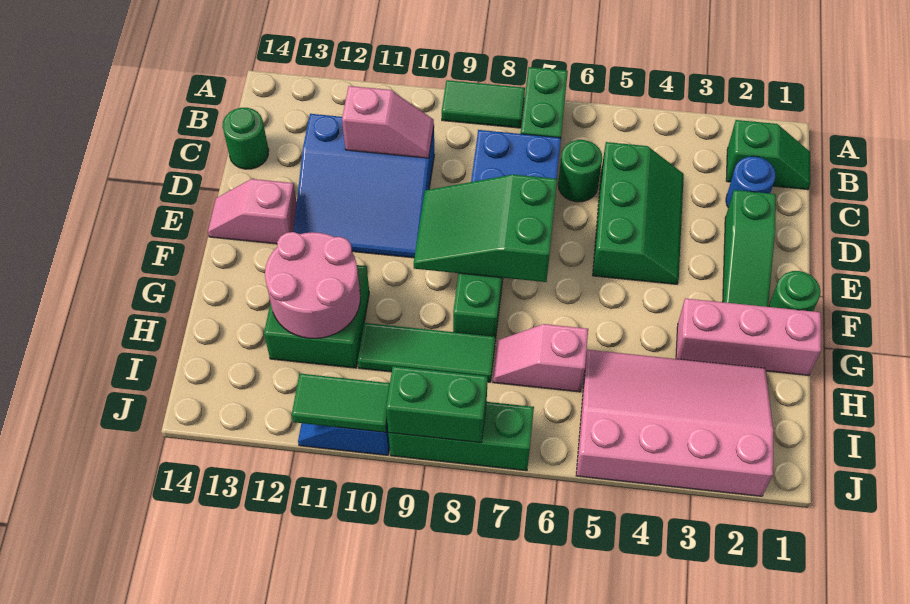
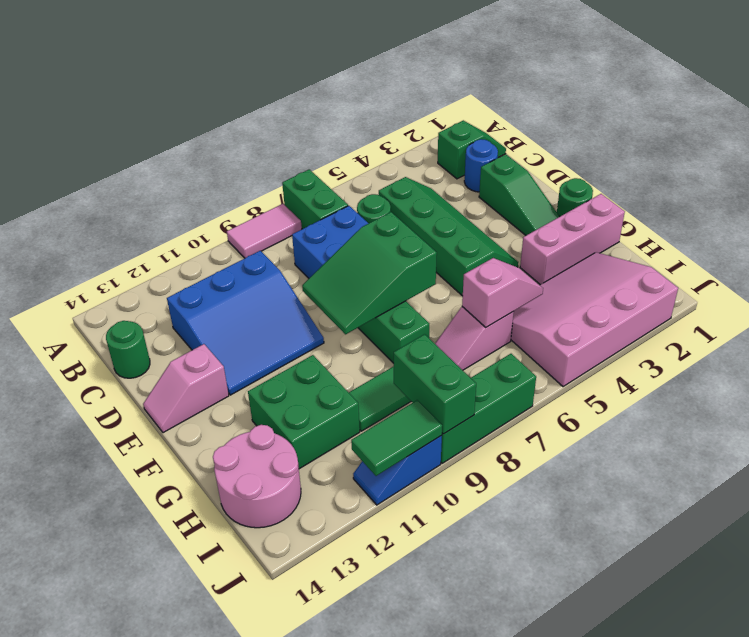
green tile A8:A9 level 1 -> pink tile A8:A9 level 1
green slope C4:E5 level 1 top 5 -> green slope C4:F5 level 1 top 5
pink slope C10:C11 level 2 top 11 -> pink slope H5:H6 level 2 top 6
pink round brick G11:H12 level 2 -> pink round brick H13:I14 level 1
green brick J8:J9 level 2 -> green brick I9:J9 level 2

